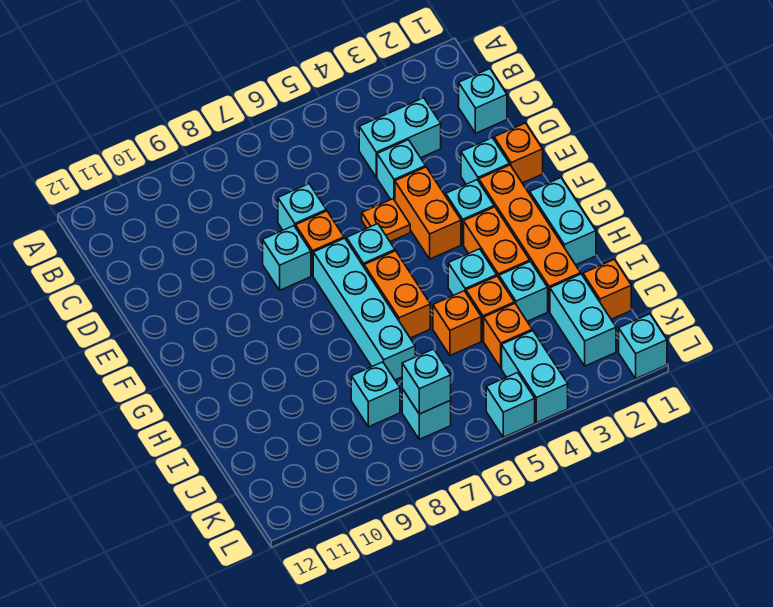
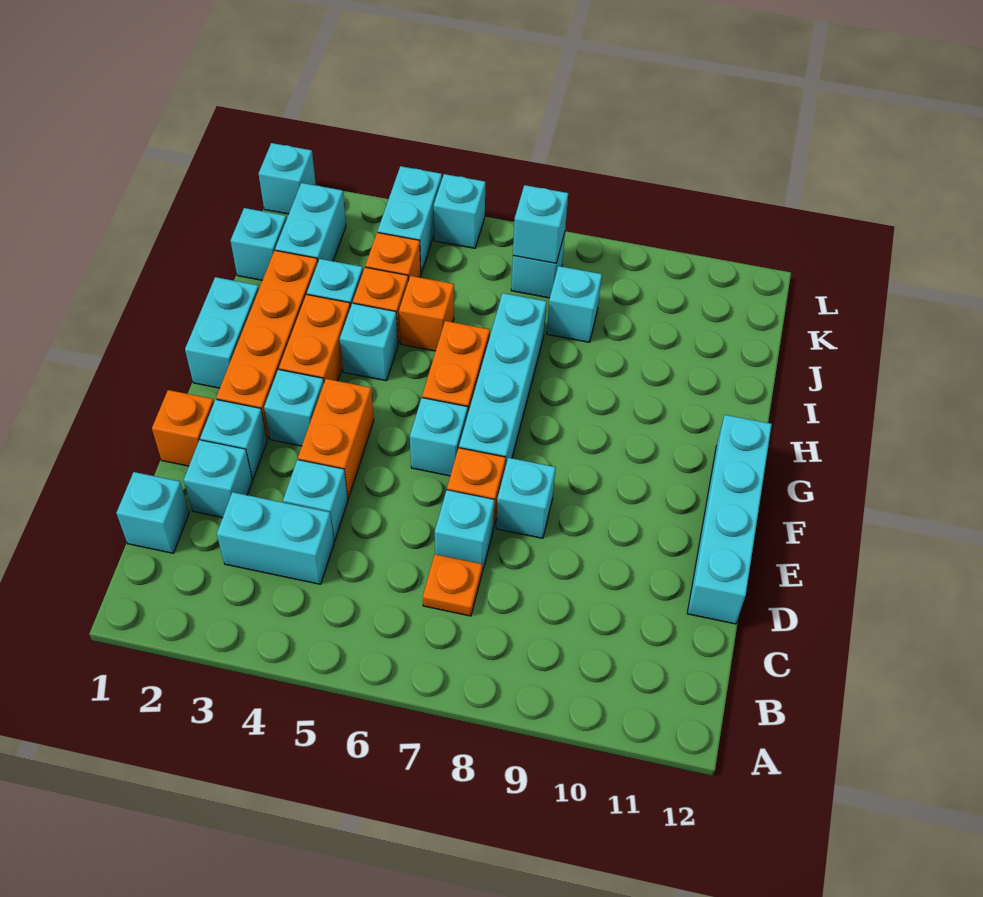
none -> cyan brick D2 level 1
none -> cyan brick D12:G12 level 1
orange plate E5 level 1 -> orange plate C7 level 1
orange brick J1 level 1 -> cyan brick J1 level 1

